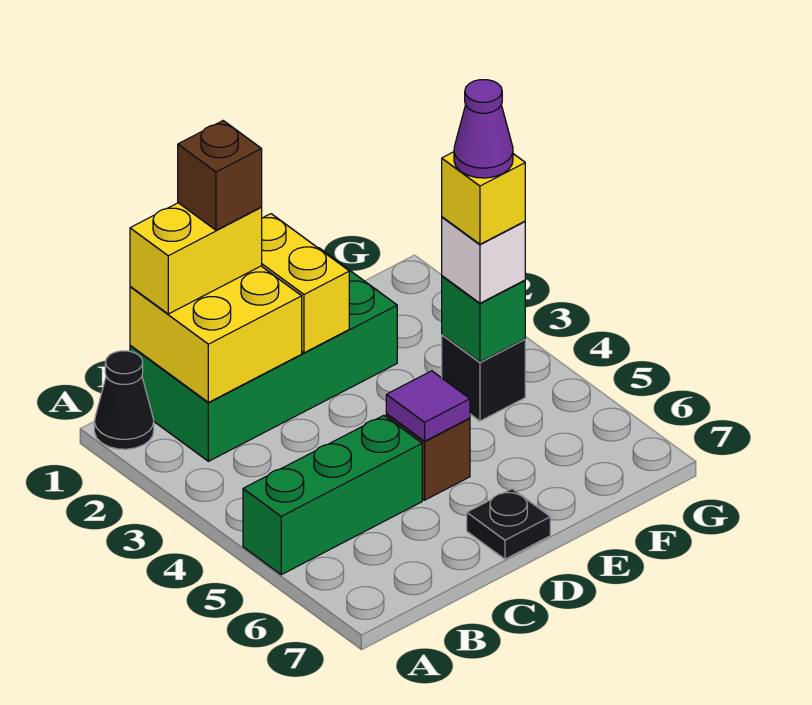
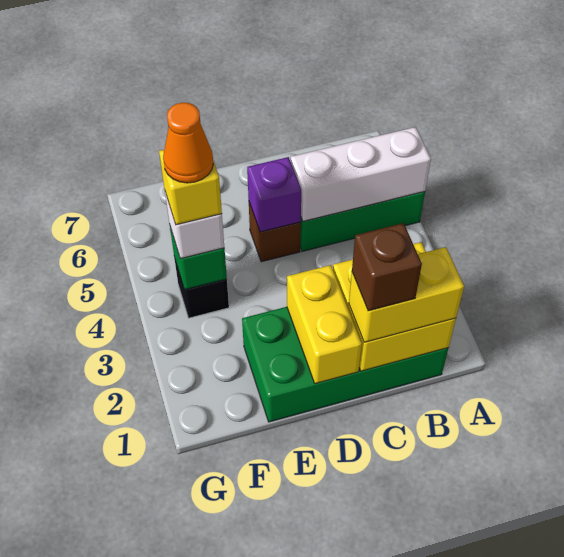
black cone A1 level 1 -> none
none -> white brick A5:C5 level 2
purple tile D5 level 2 -> purple brick D5 level 2
black plate D7 level 1 -> none
purple cone F4 level 5 -> orange cone F4 level 5

